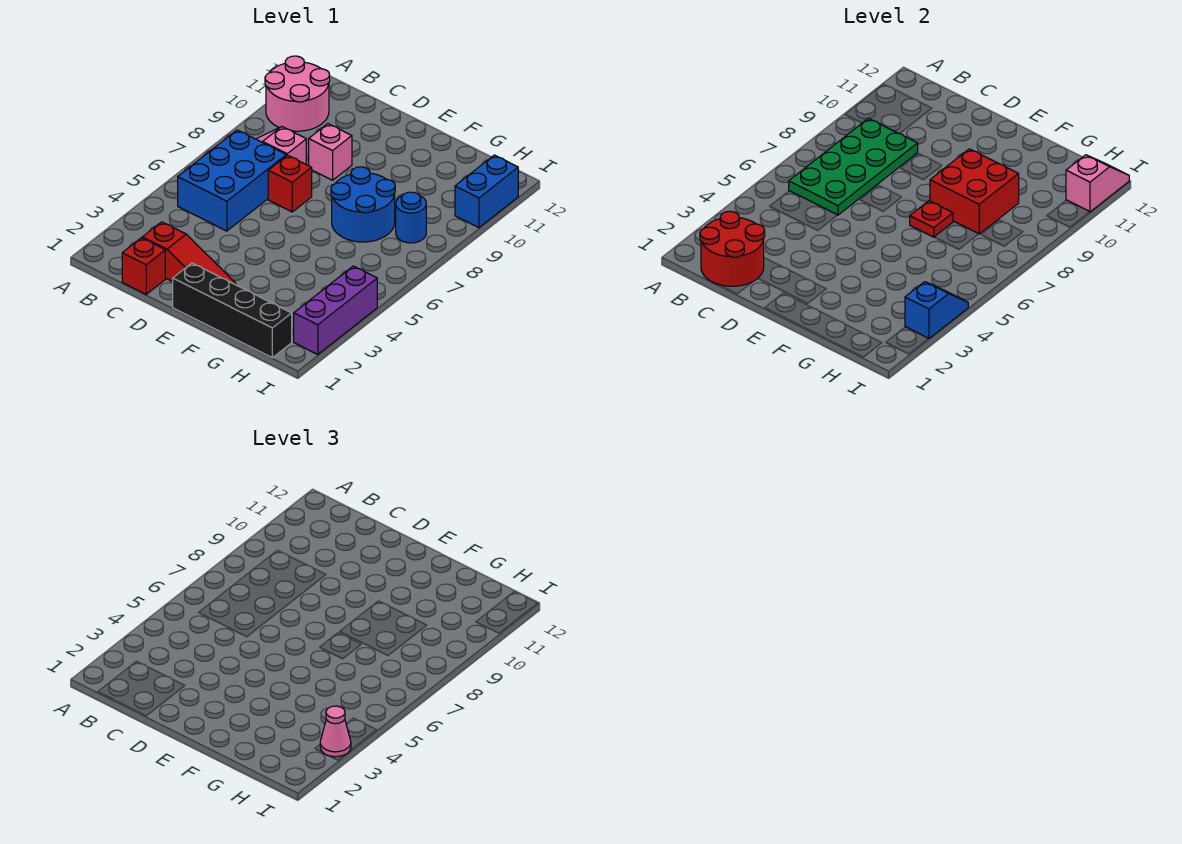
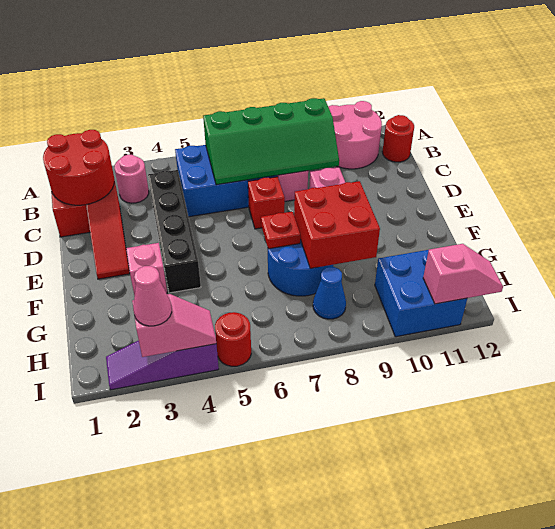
none -> pink round brick B3 level 1
green plate B6:C9 level 2 -> green slope B6:C9 level 2 top B
none -> red round brick B12 level 1
black brick E1:H1 level 1 -> black brick C4:F4 level 1
none -> pink brick F3 level 1
blue round brick H8 level 1 -> blue cone H8 level 1
purple brick I2:I4 level 1 -> purple slope I2:I4 level 1 top 4
blue slope I3:I4 level 2 top 3 -> pink slope I3:I4 level 2 top 3
none -> red round brick I5 level 1
blue brick I10:I11 level 1 -> blue brick H10:I11 level 1

